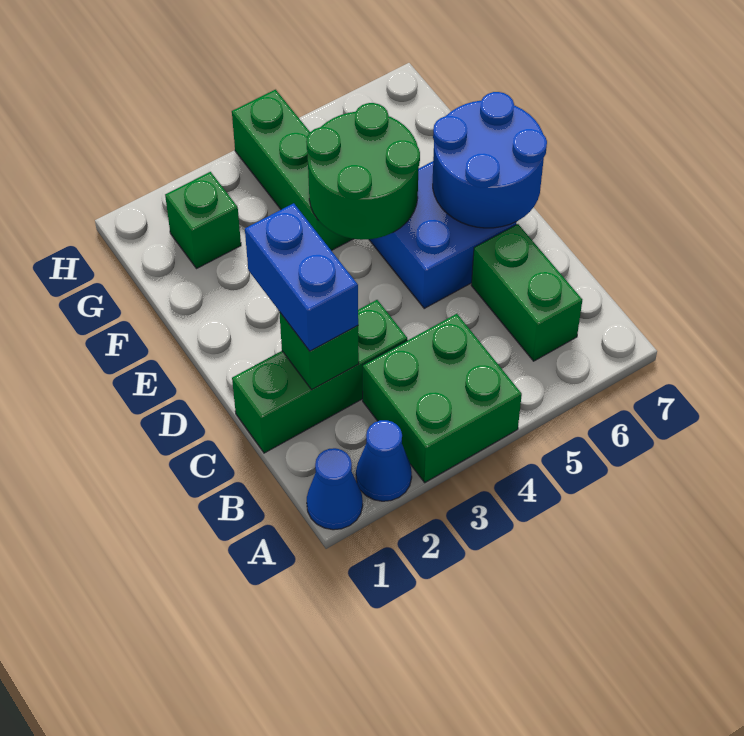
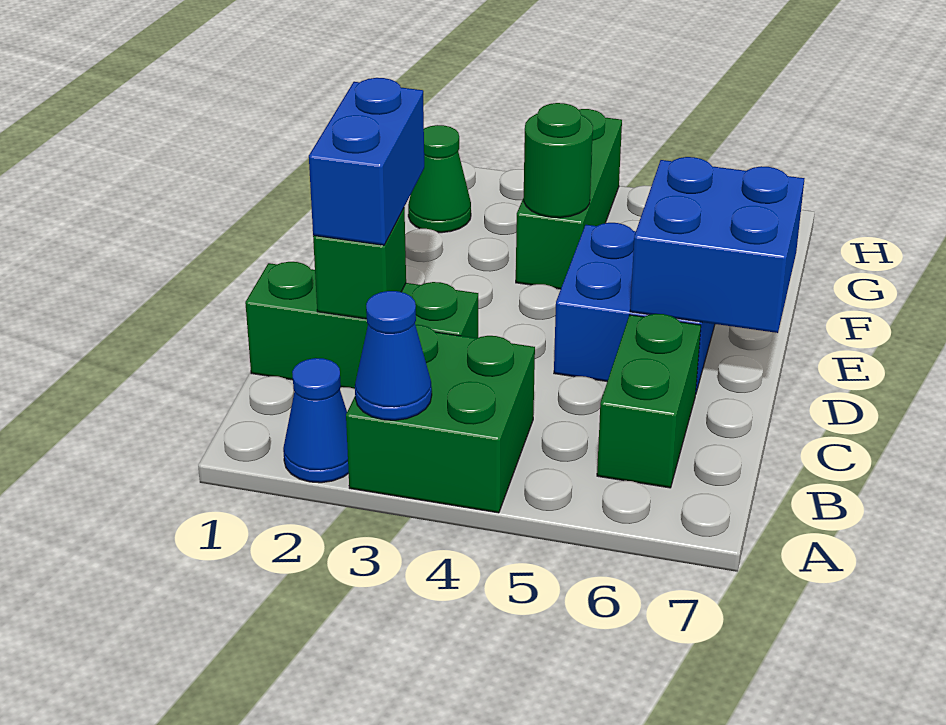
blue cone A1 level 1 -> blue cone A3 level 2
blue round brick D6:E7 level 2 -> blue brick D6:E7 level 2
green round brick E4:F5 level 2 -> green round brick F4 level 2
green brick G2 level 1 -> green cone G2 level 1

